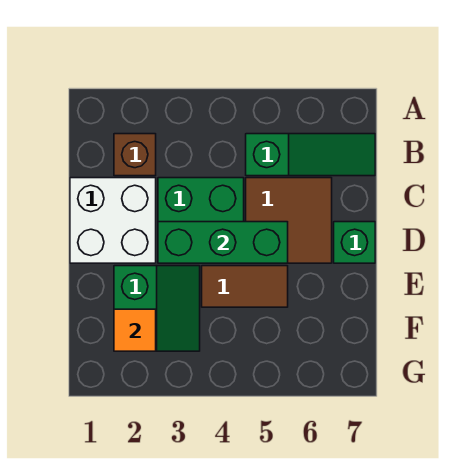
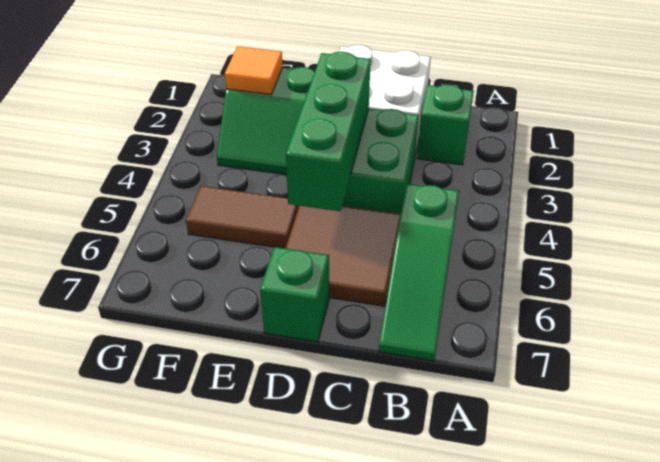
brown brick B2 level 1 -> green brick B2 level 1
brown tile E4:E5 level 1 -> brown tile E5:F5 level 1

